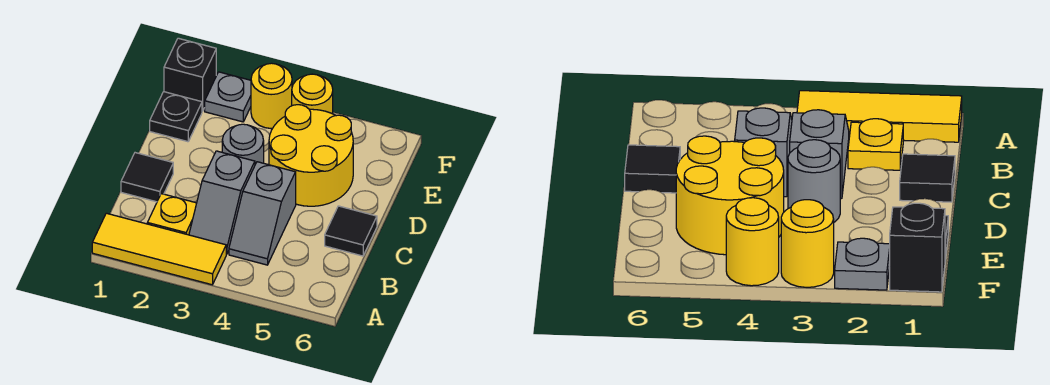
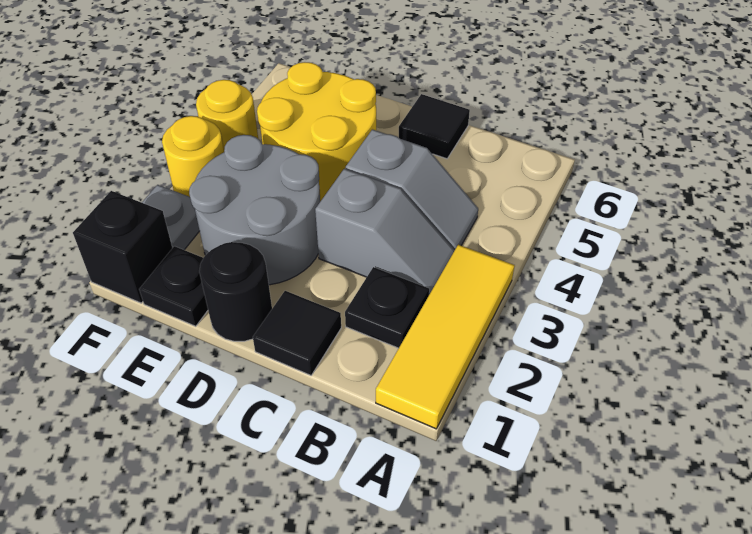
yellow plate B2 level 1 -> black plate B2 level 1
none -> black round brick D1 level 1
grey round brick D3 level 1 -> grey round brick D2:E3 level 1

